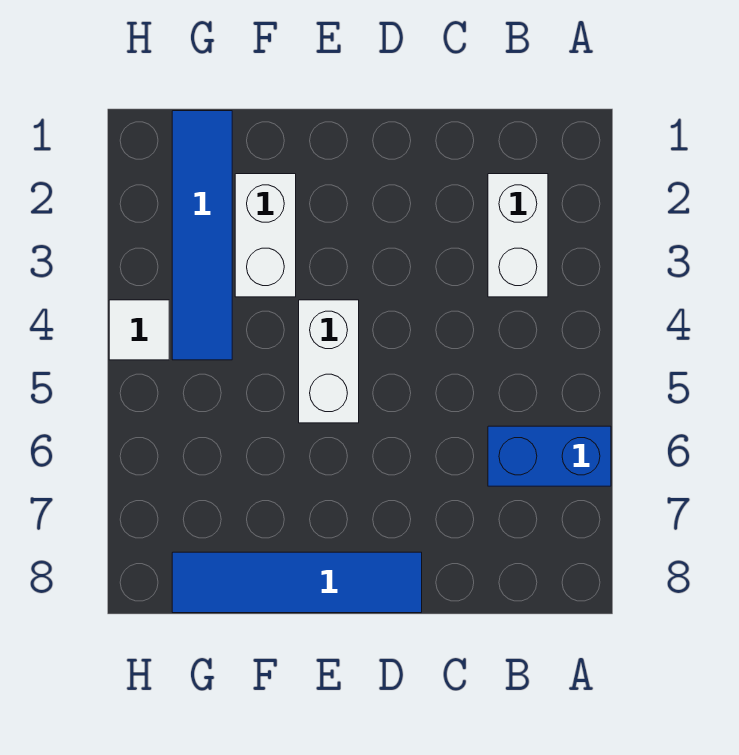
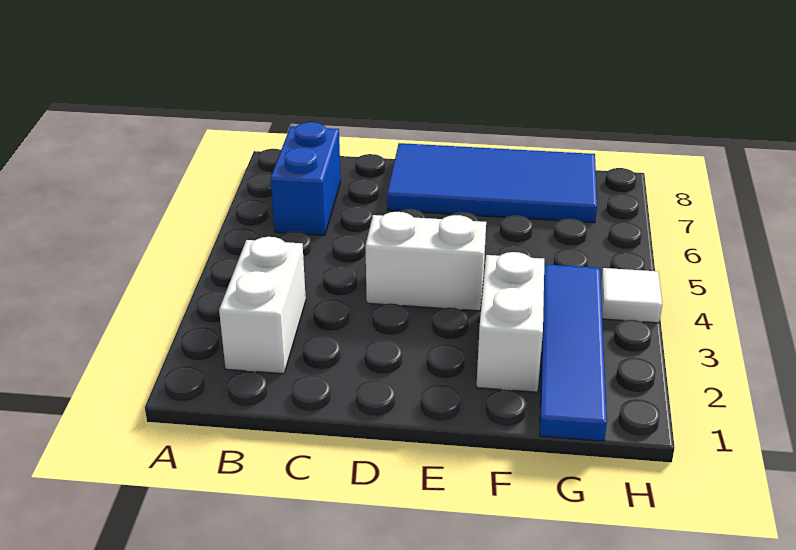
blue brick A6:B6 level 1 -> blue brick B6:B7 level 1
blue tile D8:G8 level 1 -> blue tile D7:G8 level 1
white brick E4:E5 level 1 -> white brick D4:E4 level 1

